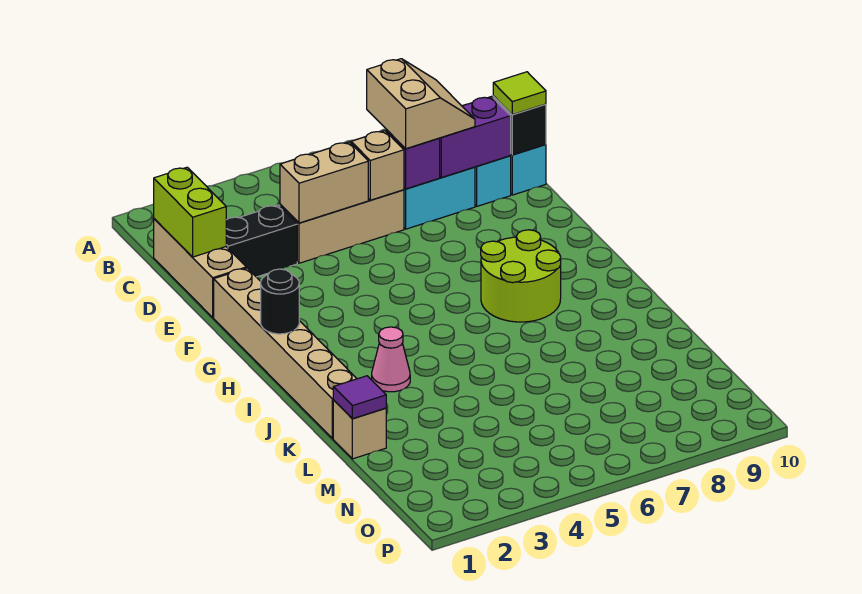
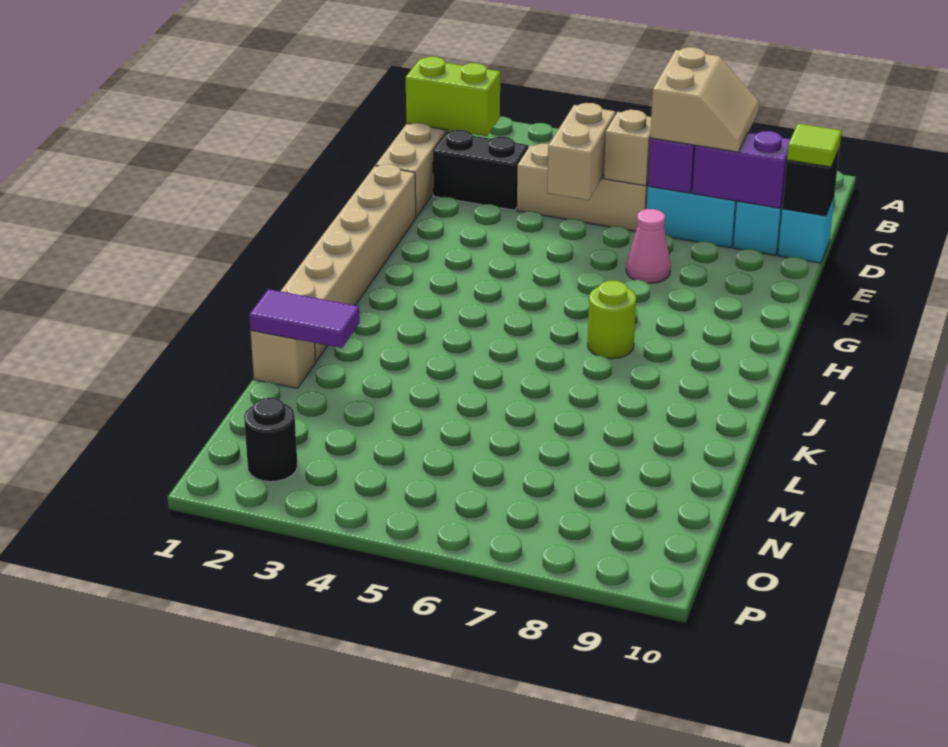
lime brick C1:D1 level 2 -> lime brick C1:C2 level 2
tan brick D4:D5 level 2 -> tan brick D5:E5 level 2
black round brick H1 level 2 -> black round brick O2 level 1
lime round brick H7:I8 level 1 -> lime round brick I7 level 1
pink cone J3 level 1 -> pink cone F7 level 1
purple tile L1 level 2 -> purple tile L1:L2 level 2

